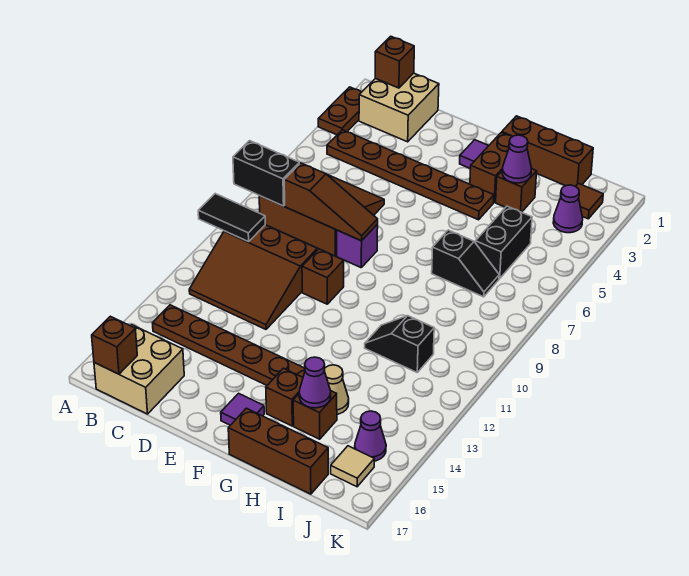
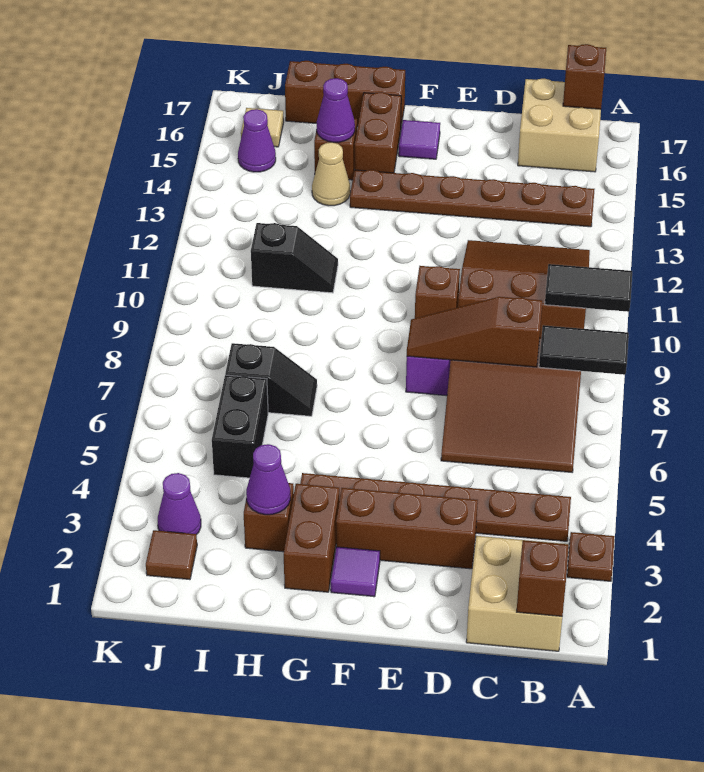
brown plate A2:A3 level 1 -> brown plate A3 level 1
black brick A8:B8 level 2 -> black tile A8:B8 level 2
brown brick G1:I1 level 1 -> brown brick D3:F3 level 1
brown brick G15 level 1 -> brown brick G15:G16 level 1
black slope H7:I7 level 1 top H -> black slope H7:I7 level 1 top I

